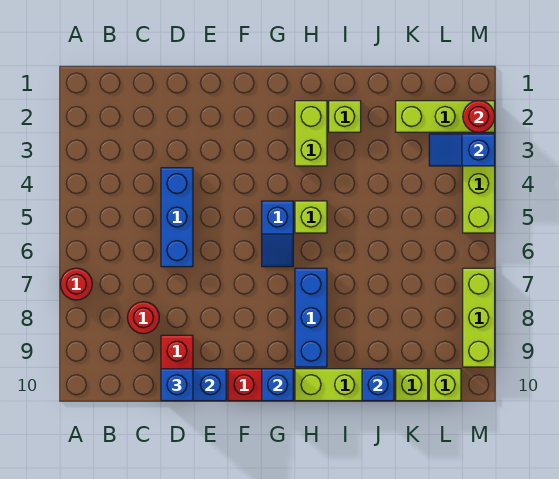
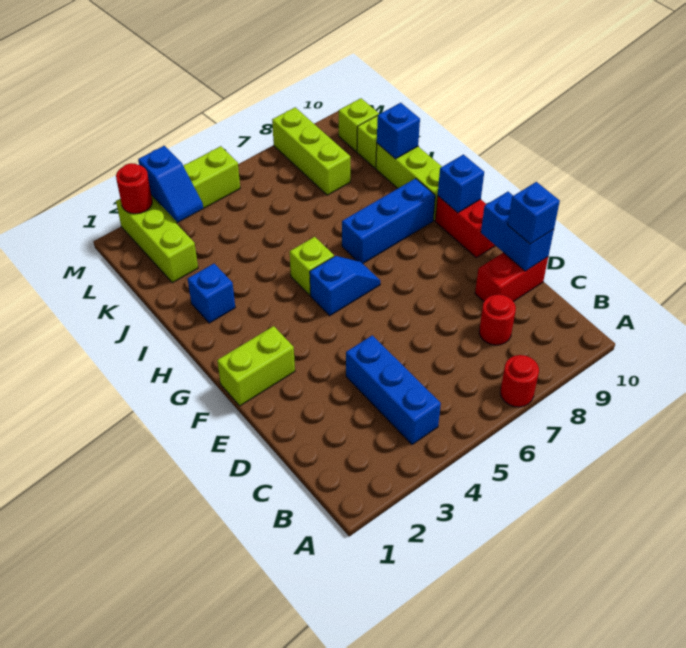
blue brick D4:D6 level 1 -> blue brick B4:D4 level 1
lime brick H2:H3 level 1 -> lime brick F1:F2 level 1
lime brick I2 level 1 -> blue brick I2 level 1
lime brick M7:M9 level 1 -> lime brick K8:M8 level 1

